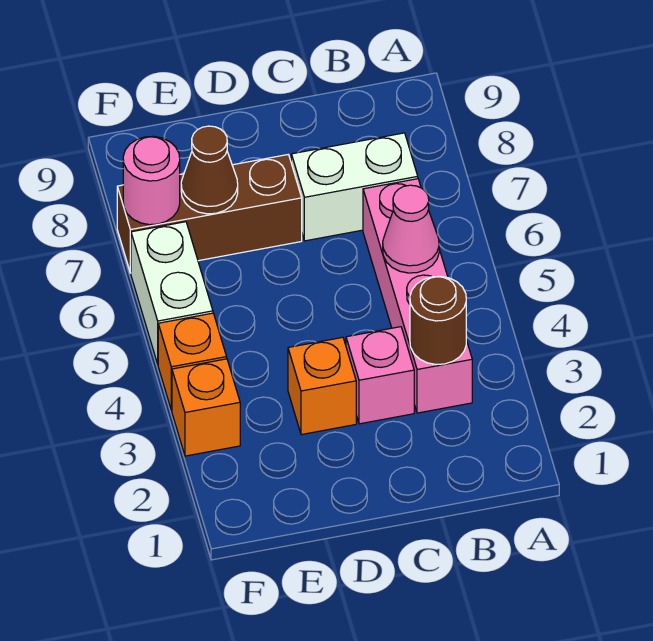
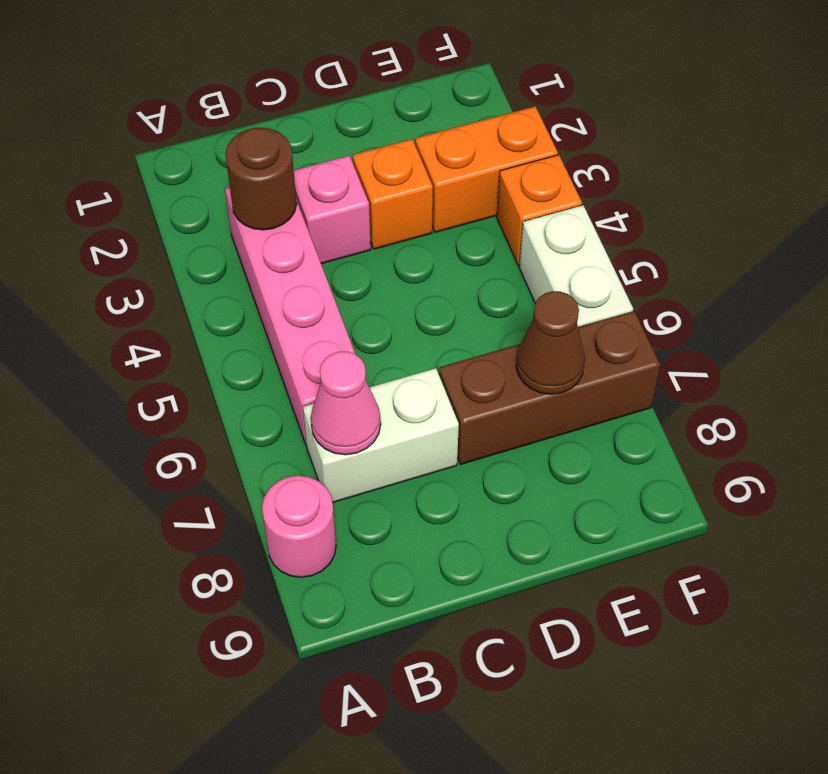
pink cone B5 level 2 -> pink cone B7 level 2
orange brick F3 level 1 -> orange brick E3:F3 level 1
pink round brick F7 level 2 -> pink round brick A8 level 1

